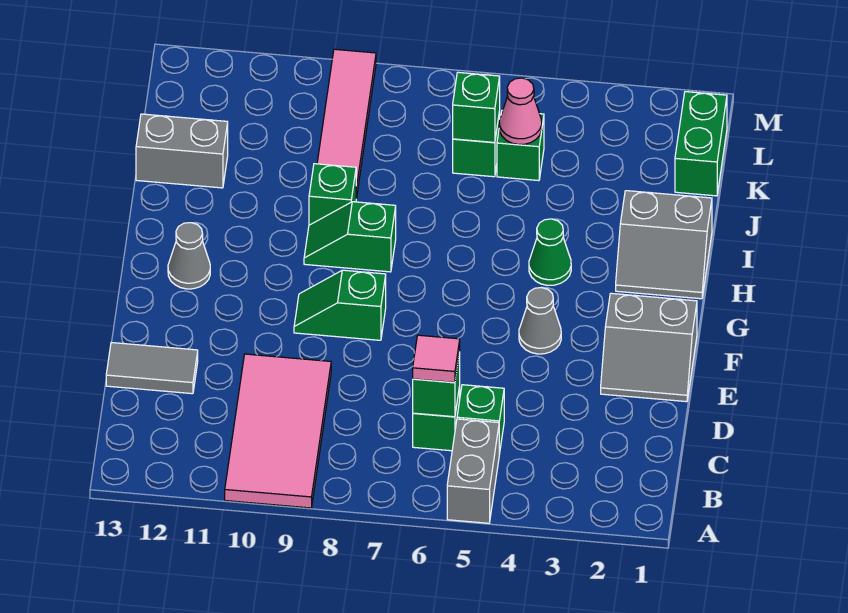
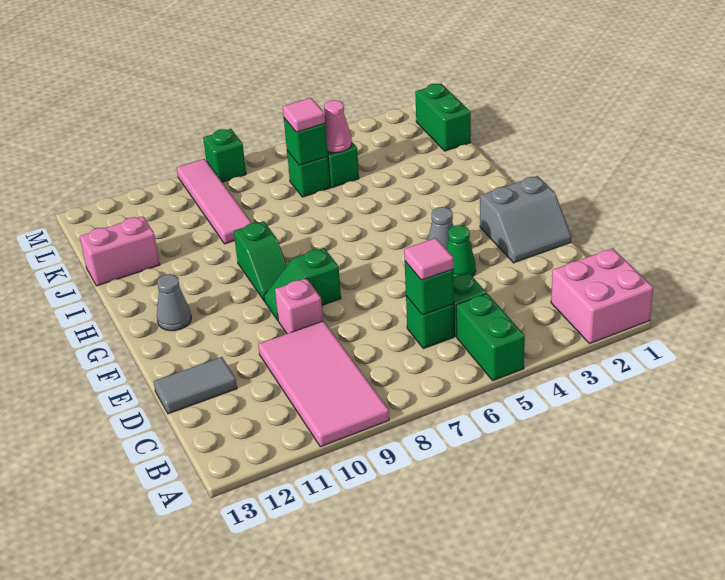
none -> pink brick A1:B2 level 1
grey brick A5:B5 level 1 -> green brick A5:B5 level 1
none -> pink brick E9 level 1
grey slope H1:I2 level 1 top I -> none
green cone H4 level 1 -> green cone E4 level 1
green slope H8:H9 level 1 top 8 -> green slope G9:H9 level 1 top H
green brick I9 level 1 -> green brick M8 level 1
grey brick J12:J13 level 1 -> pink brick J12:J13 level 1
none -> pink tile K6 level 3

